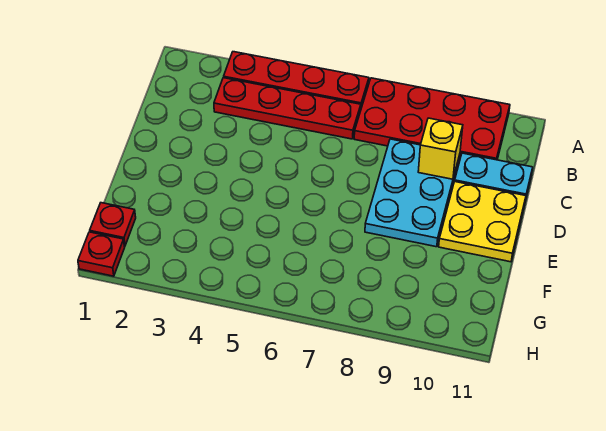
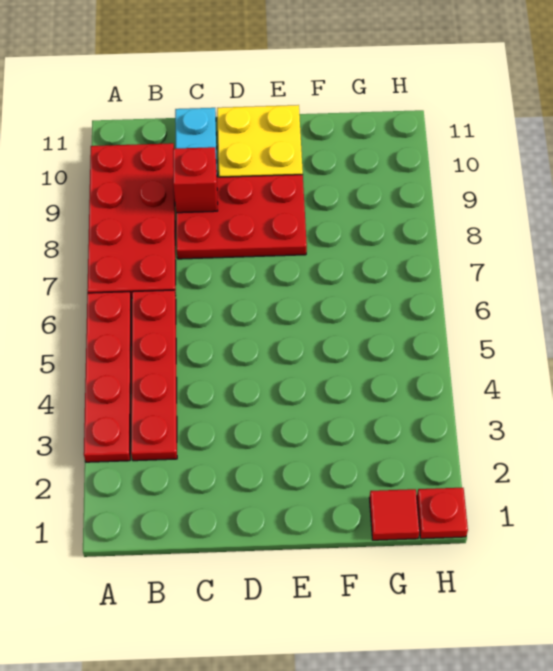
cyan plate C8:E9 level 1 -> red plate C8:E9 level 1
yellow brick C9 level 2 -> red brick C9 level 2
red plate G1 level 1 -> red tile G1 level 1

